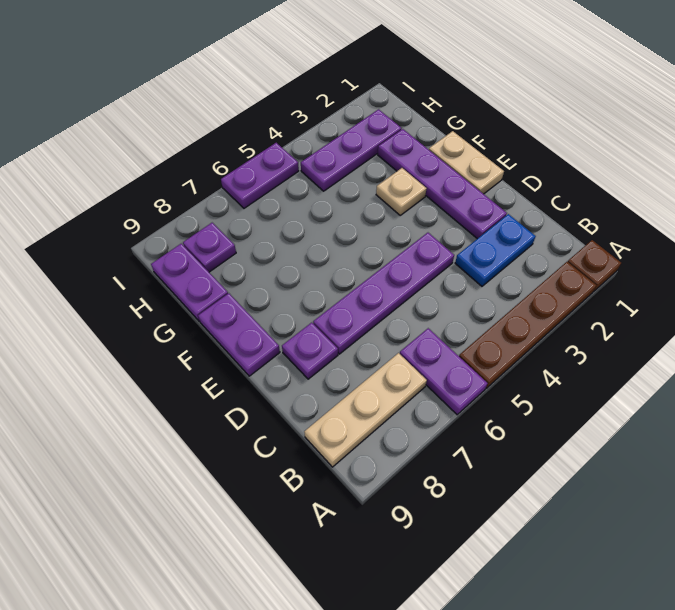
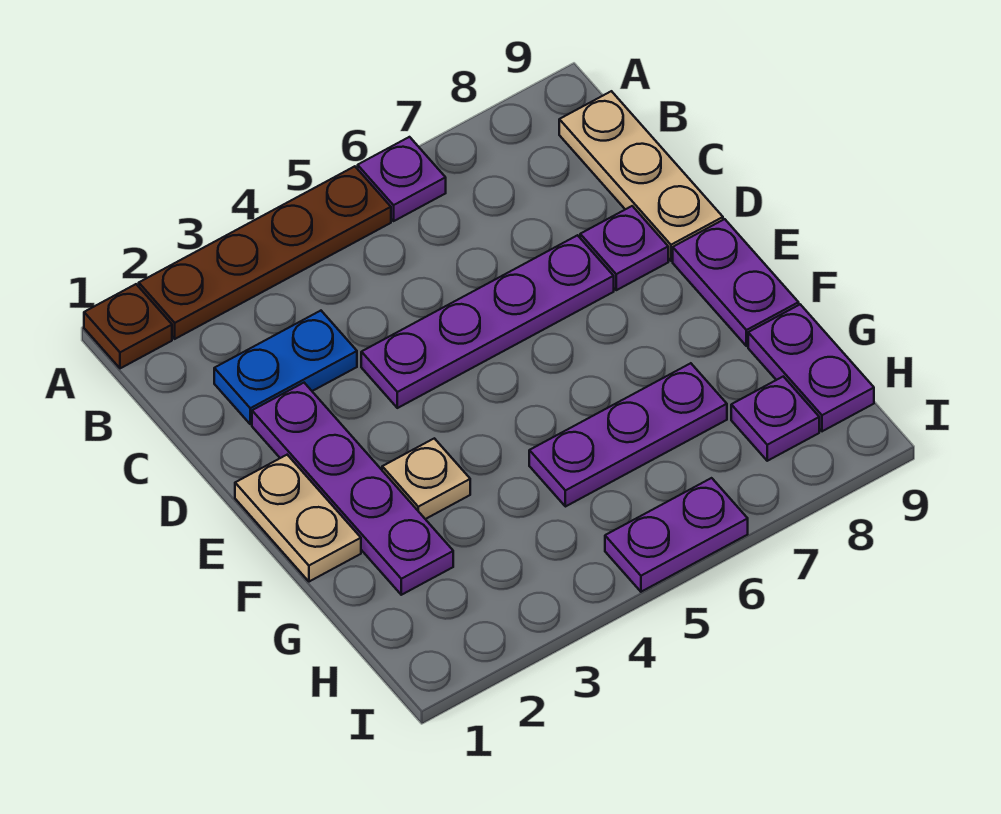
purple plate A6:B6 level 1 -> purple plate A6 level 1
tan plate B7:B9 level 1 -> tan plate B9:D9 level 1
purple plate H2:H4 level 1 -> purple plate G5:G7 level 1

